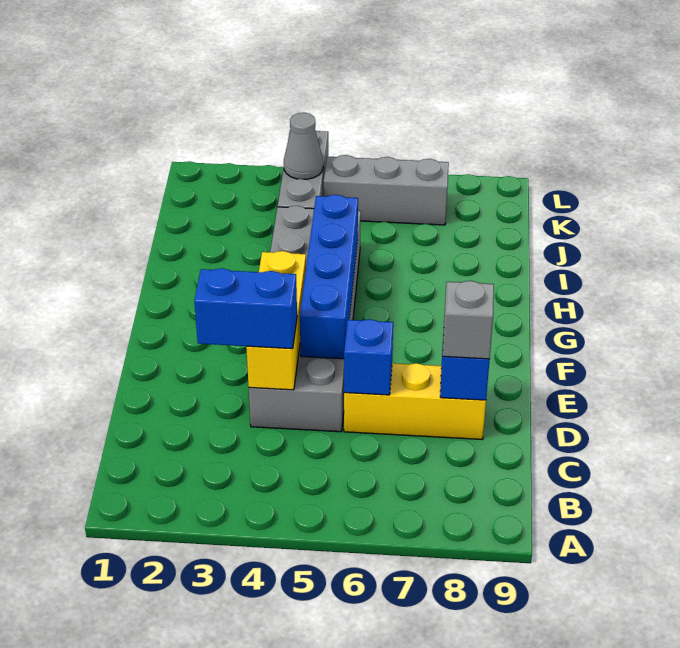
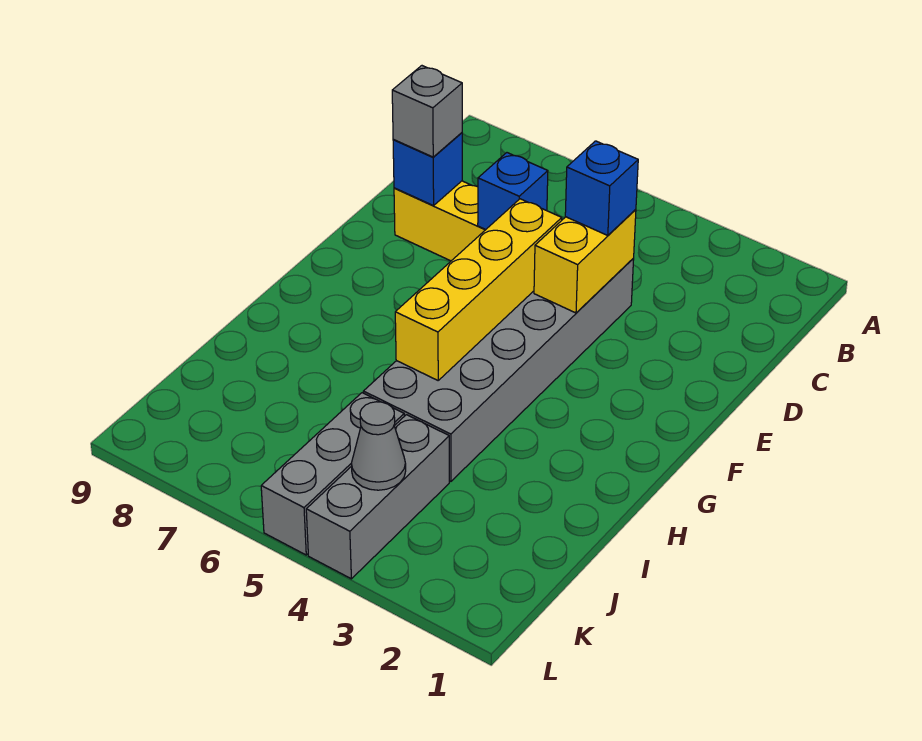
blue brick D3:D4 level 3 -> blue brick D4 level 3
yellow brick D4:F4 level 2 -> yellow brick D4:E4 level 2
blue brick E5:H5 level 2 -> yellow brick E5:H5 level 2
grey brick K5:K7 level 1 -> grey brick J5:L5 level 1

